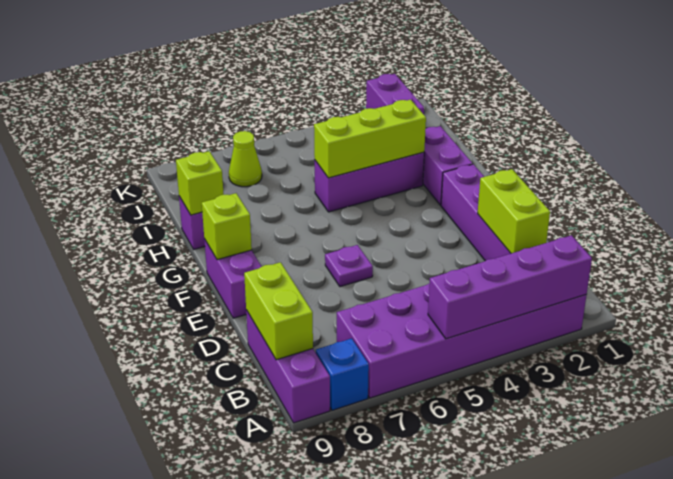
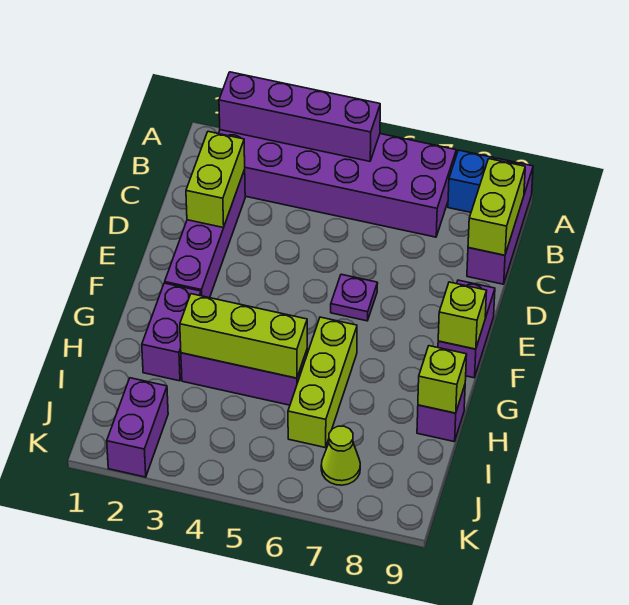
none -> lime brick G6:I6 level 1

